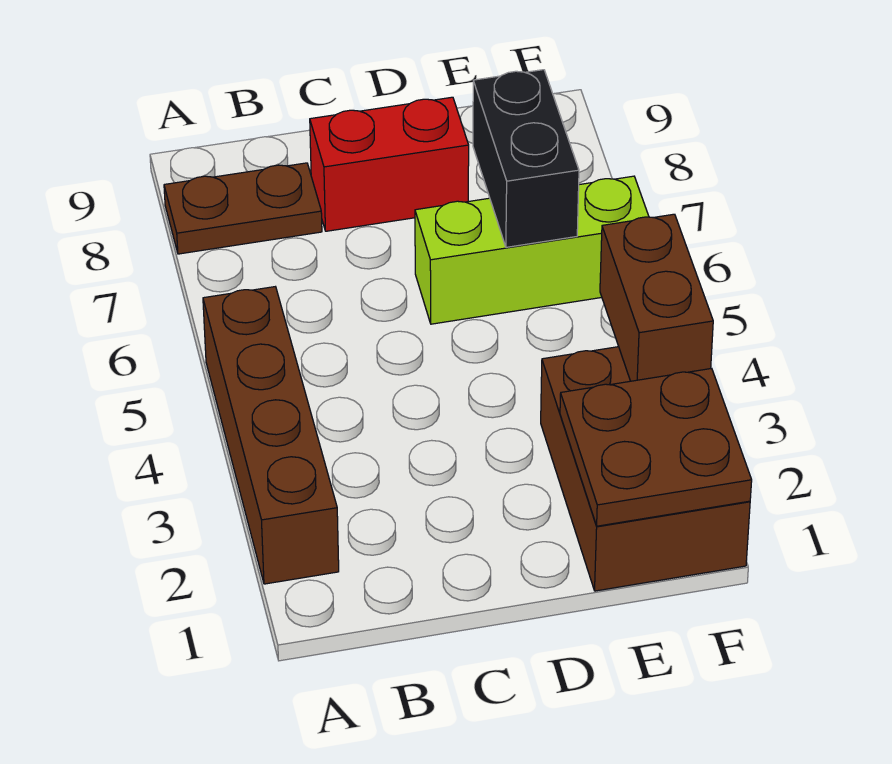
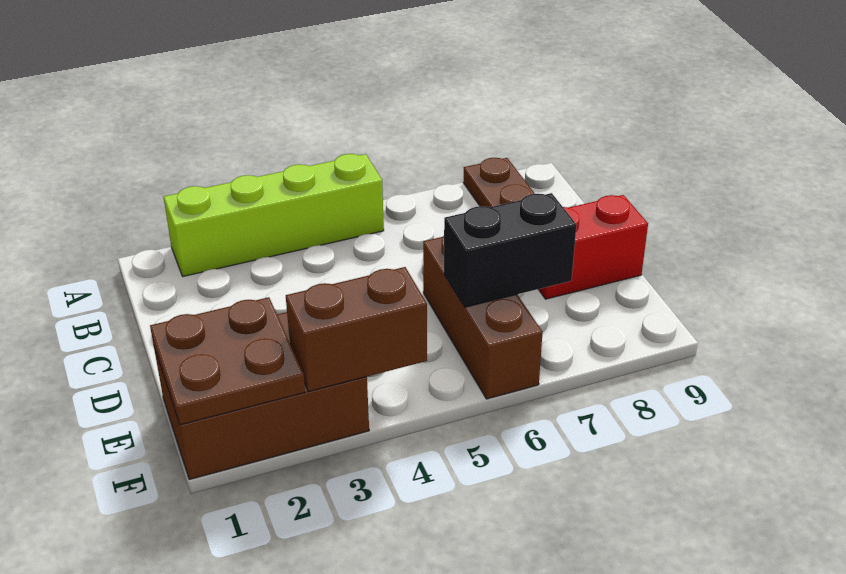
brown brick A2:A5 level 1 -> lime brick A2:A5 level 1
red brick C8:D8 level 1 -> red brick D8:D9 level 1
lime brick D6:F6 level 1 -> brown brick D6:F6 level 1

